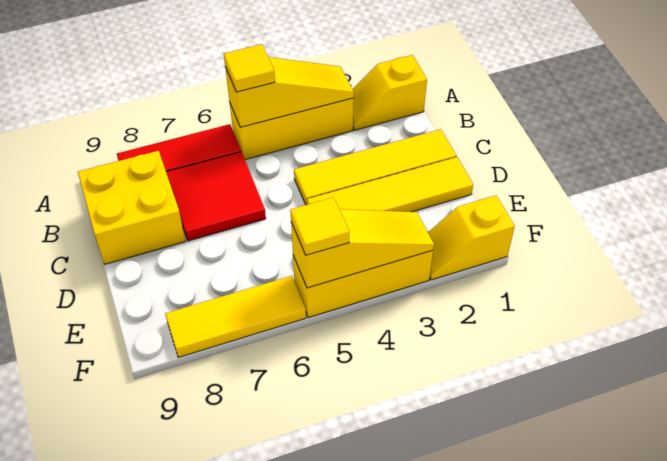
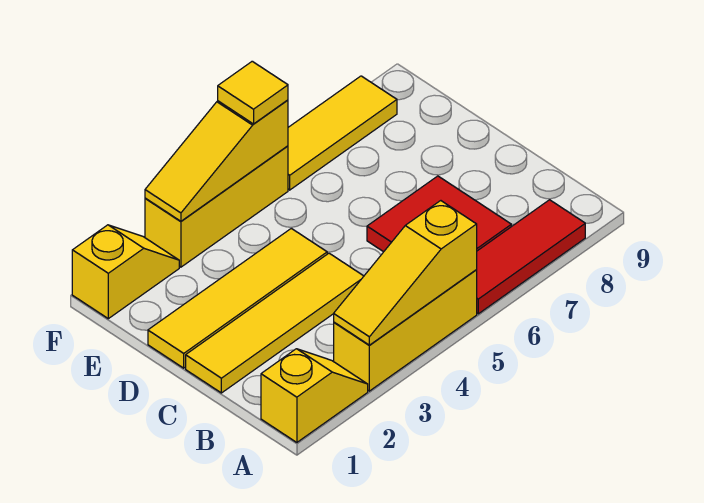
yellow tile A5 level 3 -> none
yellow brick B8:C9 level 1 -> none

